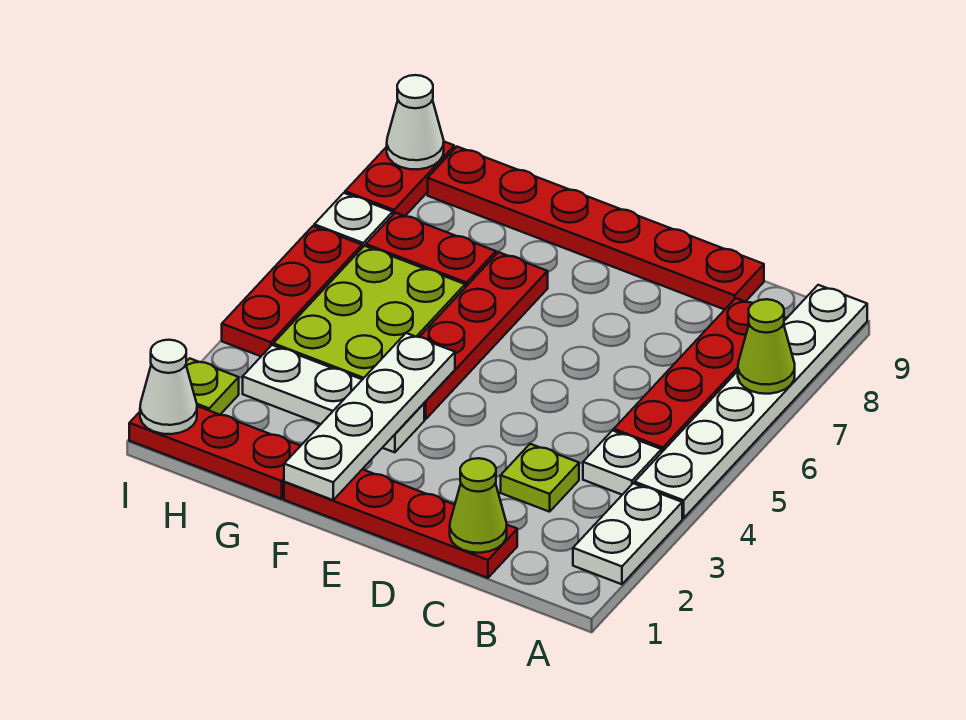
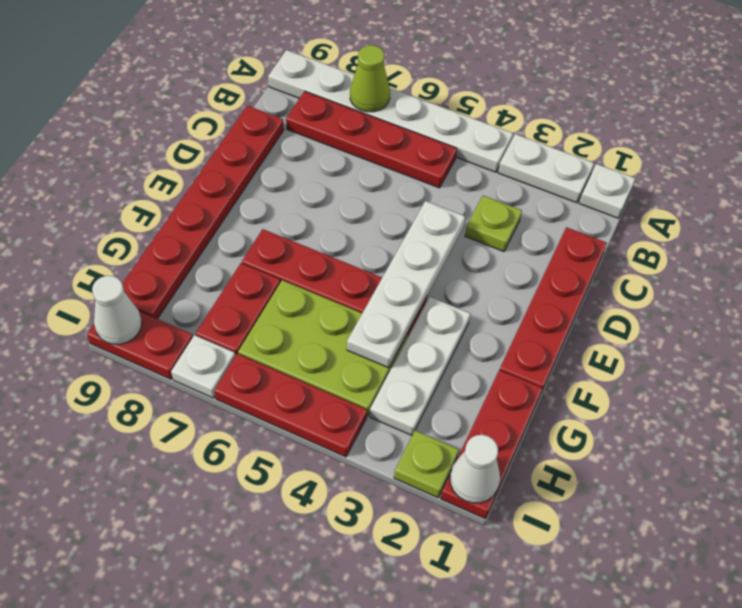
white plate B4 level 1 -> white plate A1 level 1
lime cone C1 level 2 -> none
white plate F1:F4 level 2 -> white plate D4:G4 level 2

